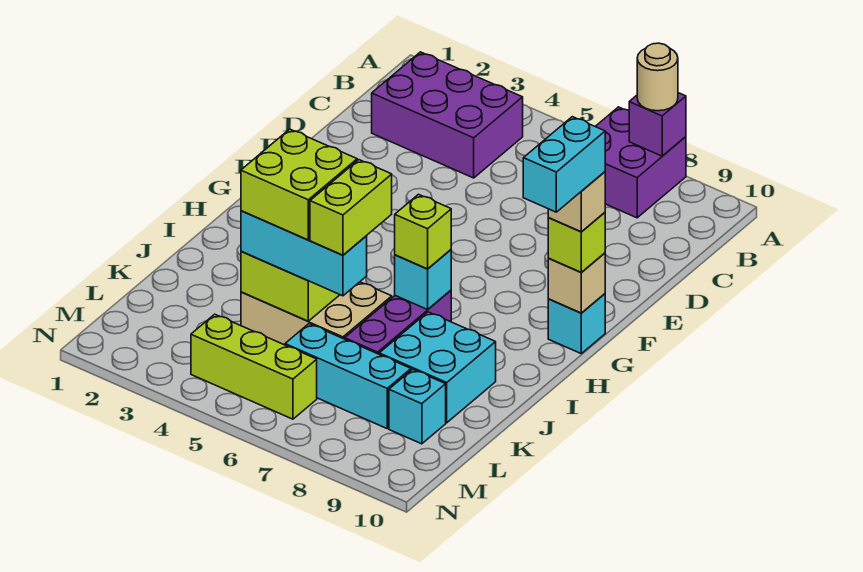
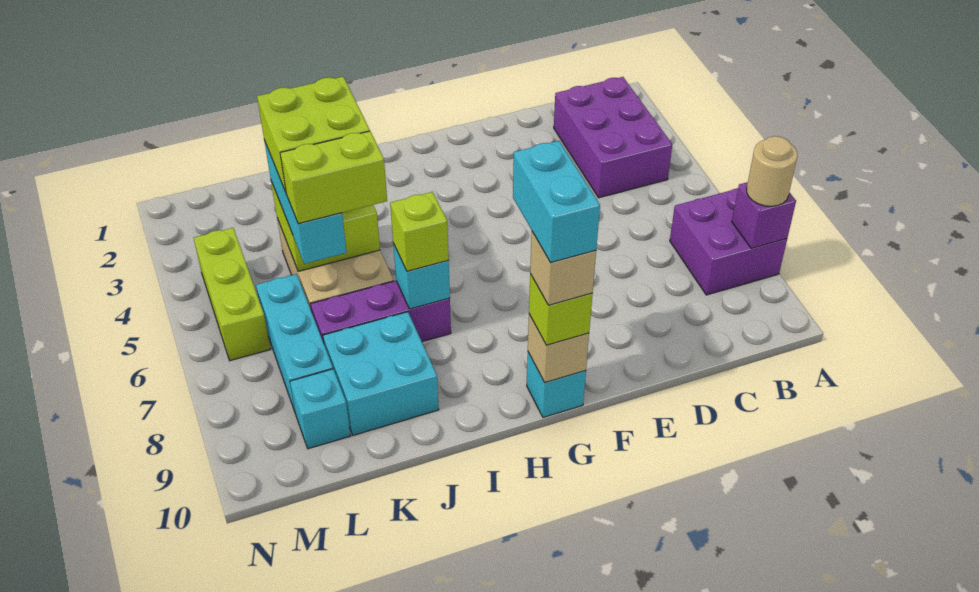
cyan brick G10:H10 level 5 -> cyan brick G9:G10 level 5

